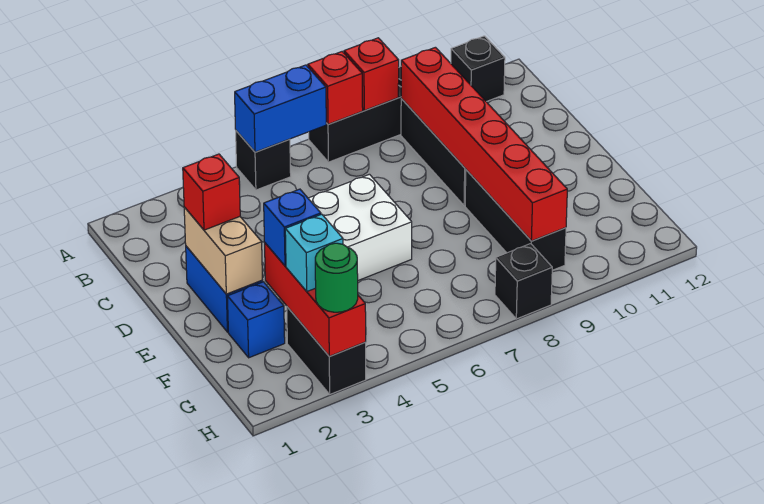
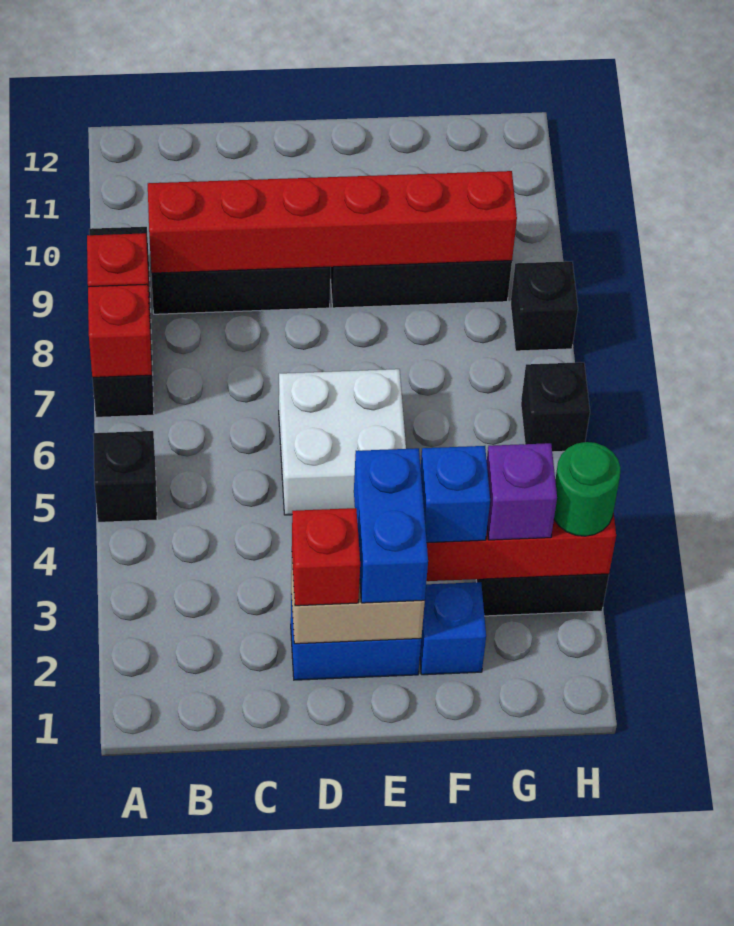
blue brick A5:A6 level 2 -> blue brick E2:E3 level 3
black brick A11 level 1 -> black brick H6 level 1
cyan brick G3 level 3 -> purple brick G3 level 3

